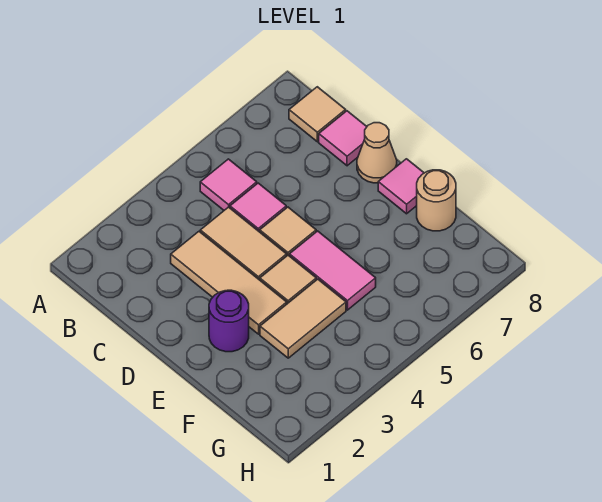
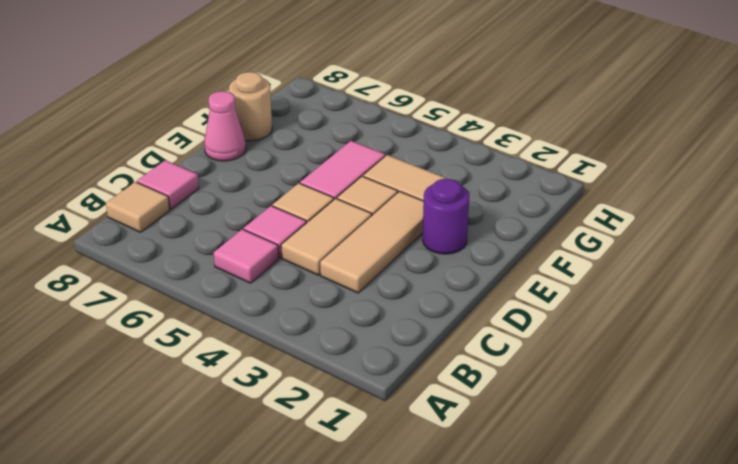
tan cone D8 level 1 -> none
pink tile E8 level 1 -> pink cone E8 level 1

